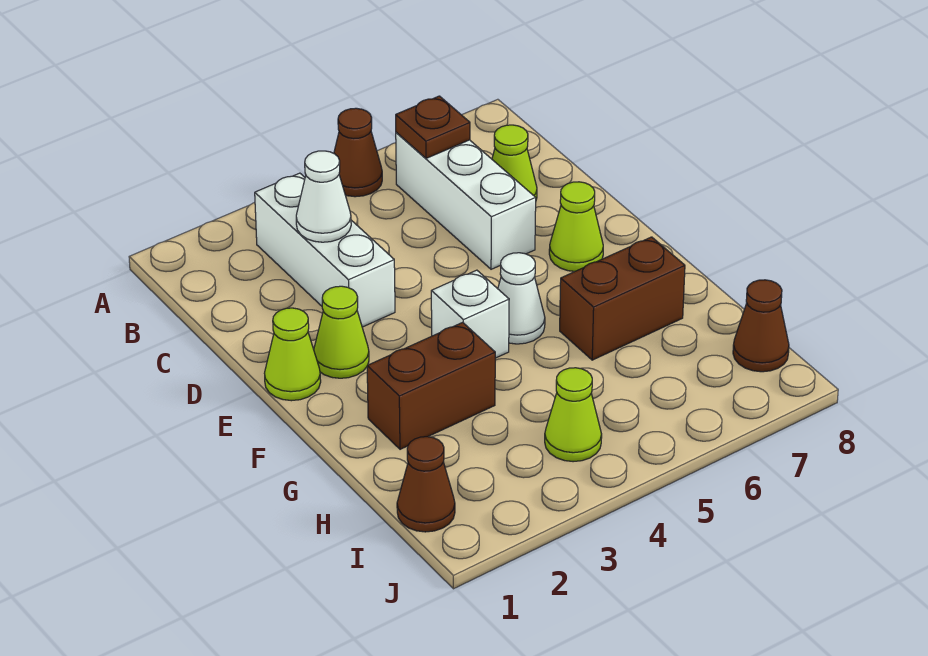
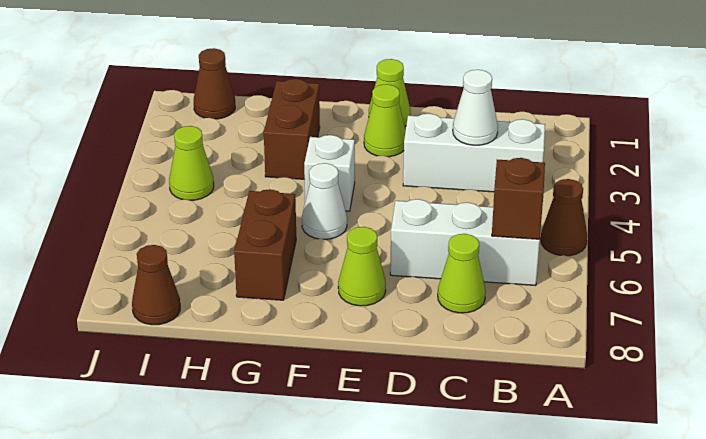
brown plate B6 level 2 -> brown brick B6 level 2

